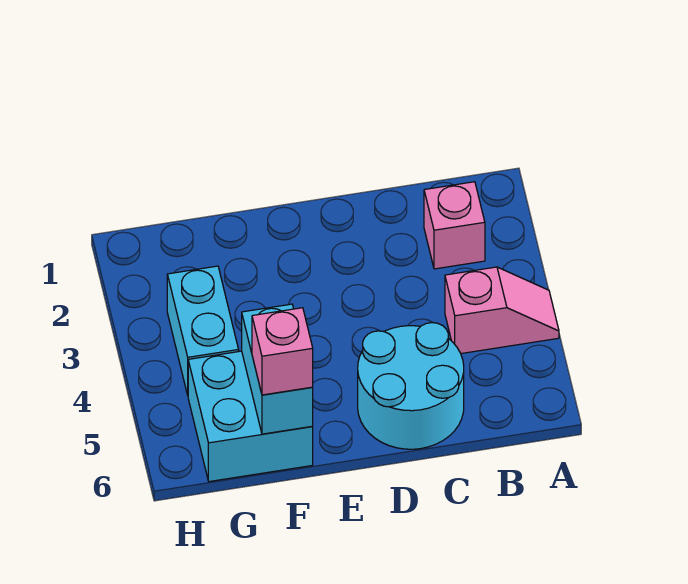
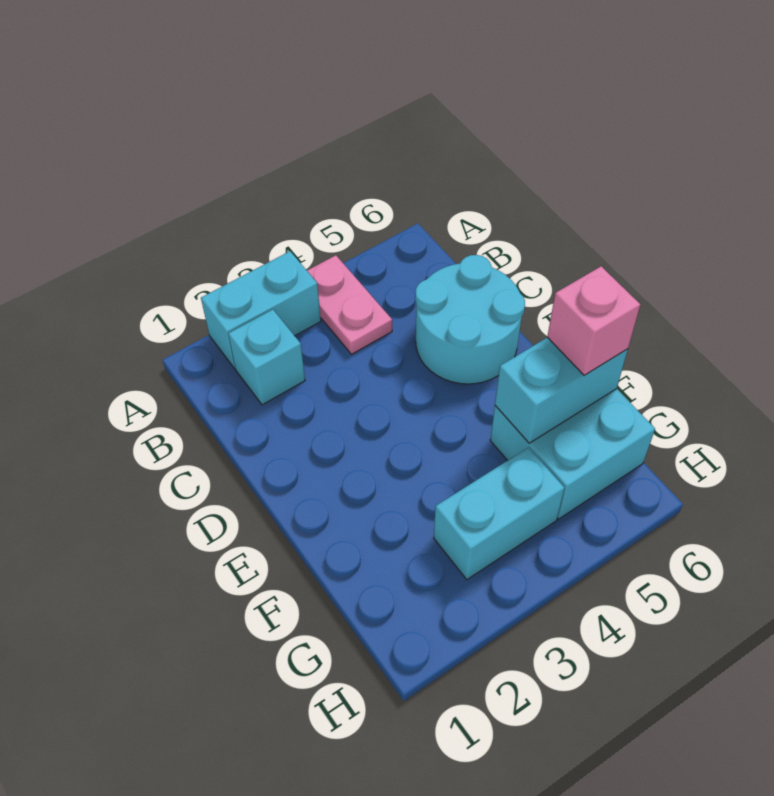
none -> cyan brick A2:A3 level 1
pink slope A4:B4 level 1 top B -> pink plate A4:B4 level 1
pink brick B2 level 1 -> cyan brick B2 level 1

